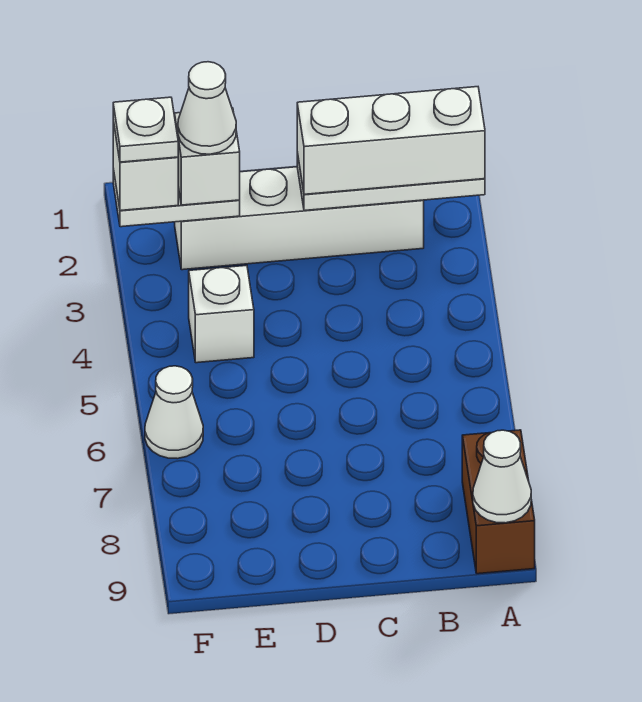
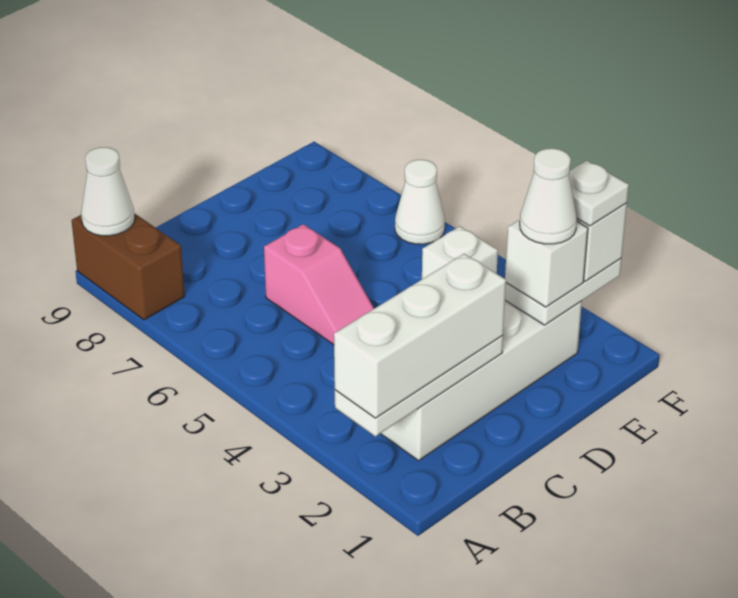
none -> pink slope C5:C6 level 1 top 6

